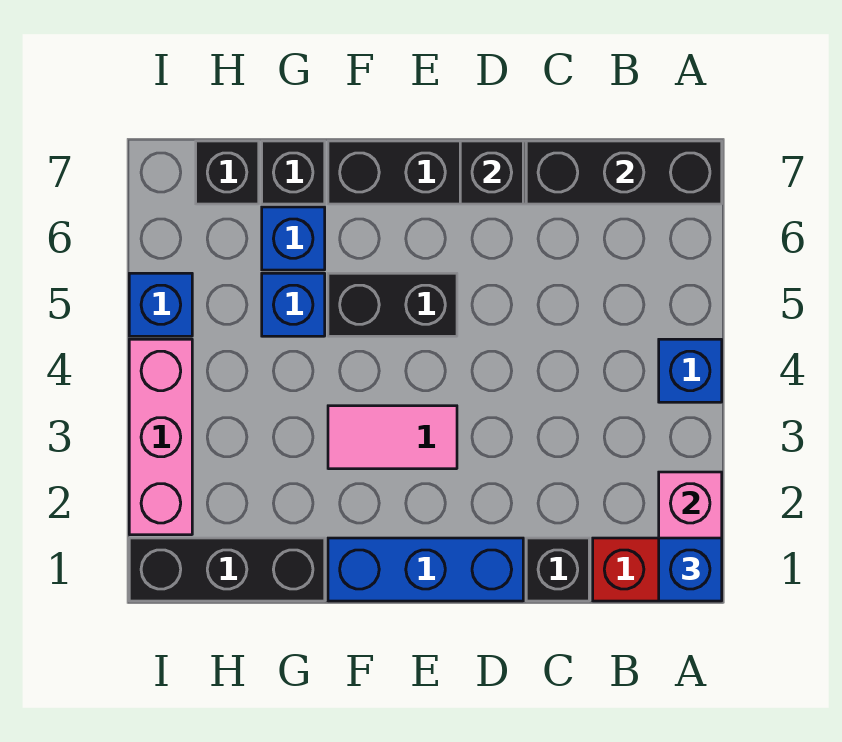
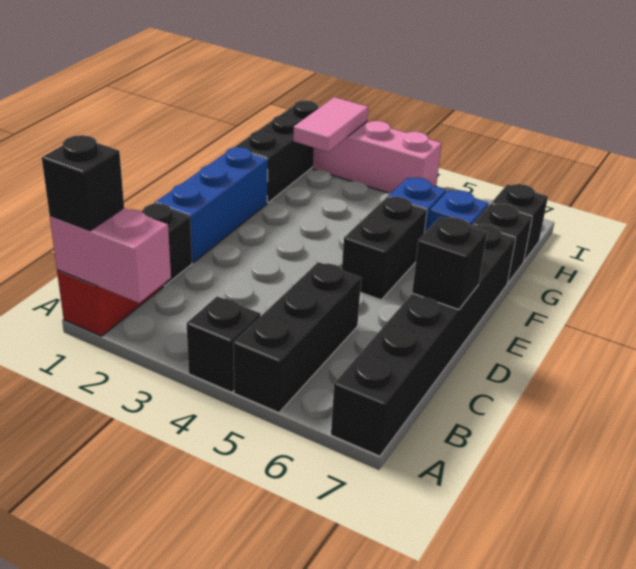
blue brick A1 level 3 -> black brick A1 level 3
blue brick A4 level 1 -> black brick A4 level 1
black brick A7:C7 level 2 -> black brick A5:C5 level 1
pink tile E3:F3 level 1 -> pink tile H2:I2 level 2
blue brick I5 level 1 -> none

